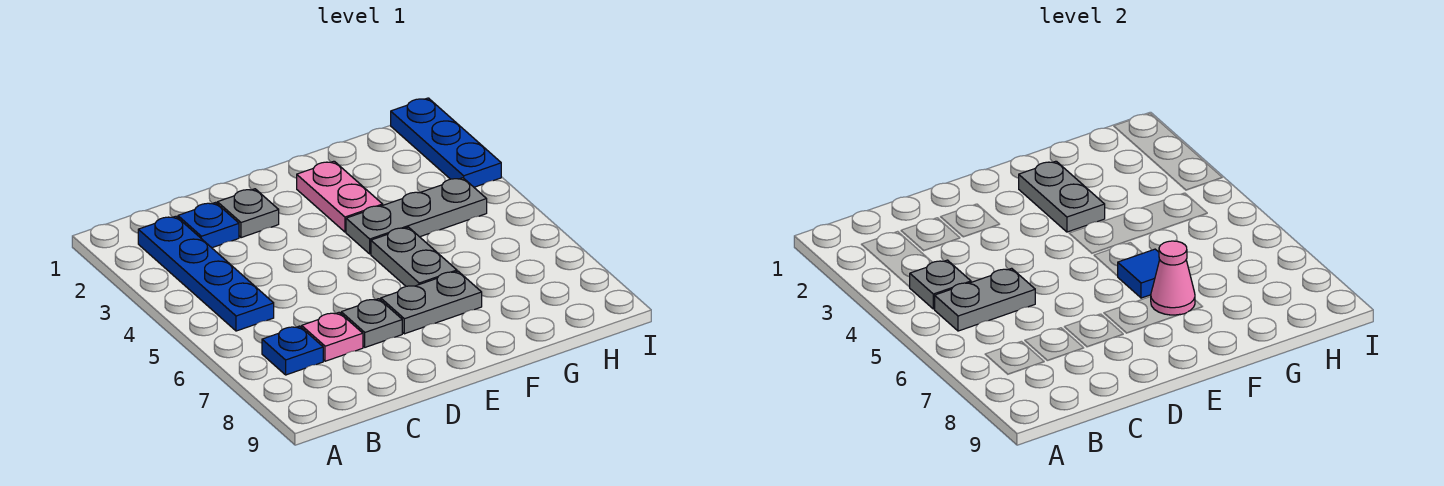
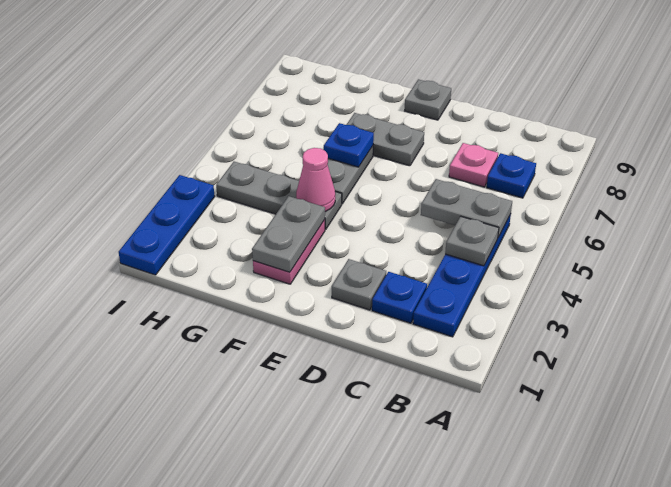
grey plate D7 level 1 -> grey plate E9 level 1
blue tile F6 level 2 -> blue plate F6 level 2
pink cone F7 level 2 -> pink cone F4 level 2

